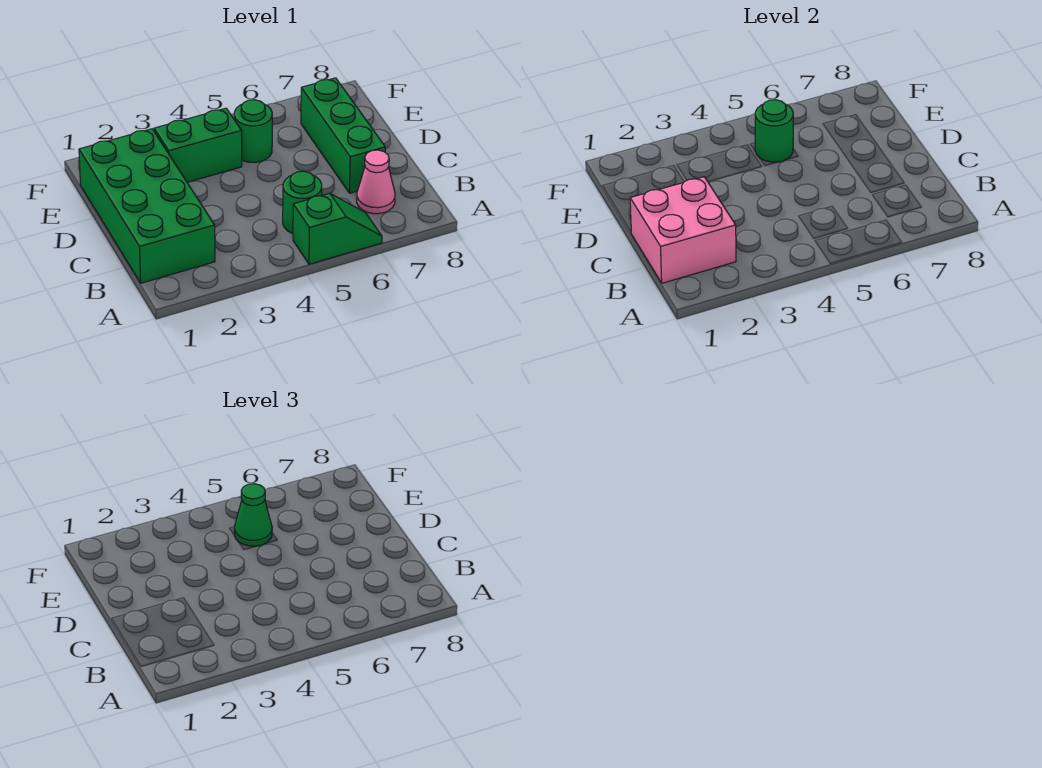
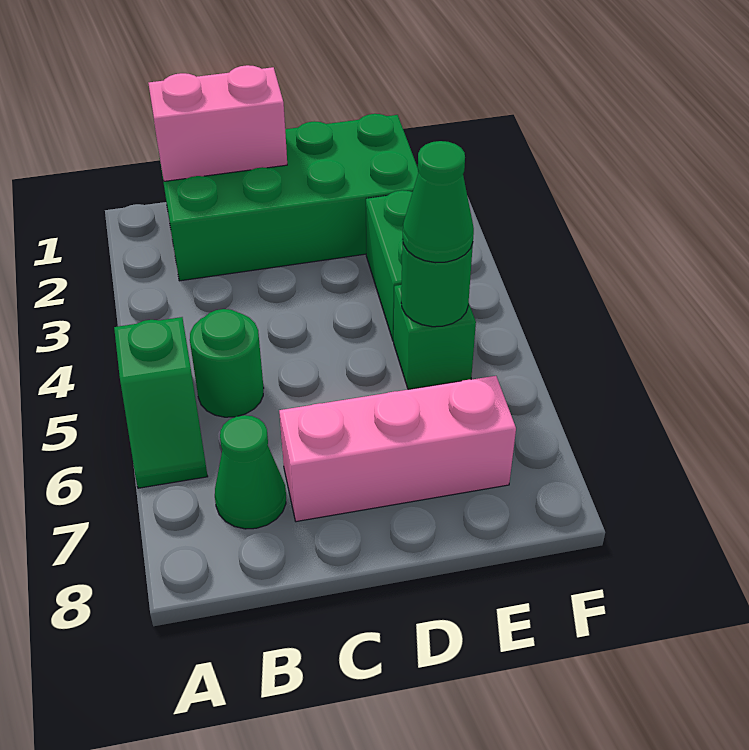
pink brick B1:C2 level 2 -> pink brick B1:C1 level 2
pink cone B7 level 1 -> green cone B7 level 1
green brick C7:E7 level 1 -> pink brick C7:E7 level 1
green round brick E5 level 1 -> green brick E5 level 1

